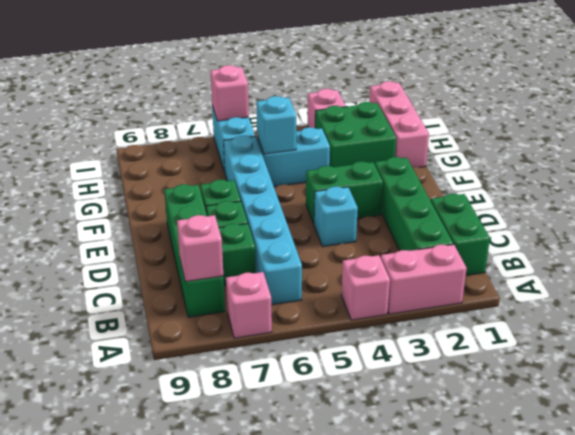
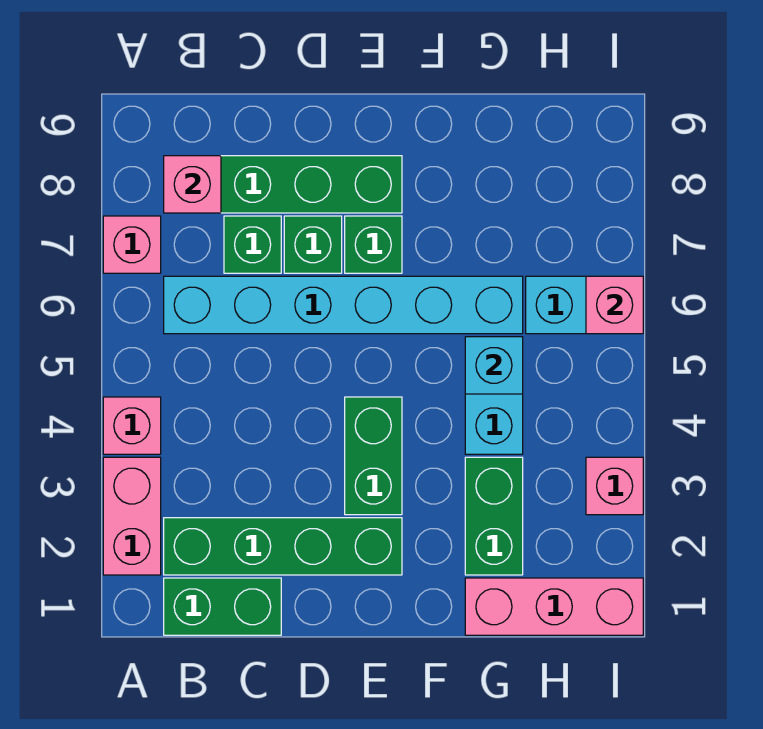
cyan brick D4 level 1 -> none
green brick G2:H3 level 1 -> green brick G2:G3 level 1

